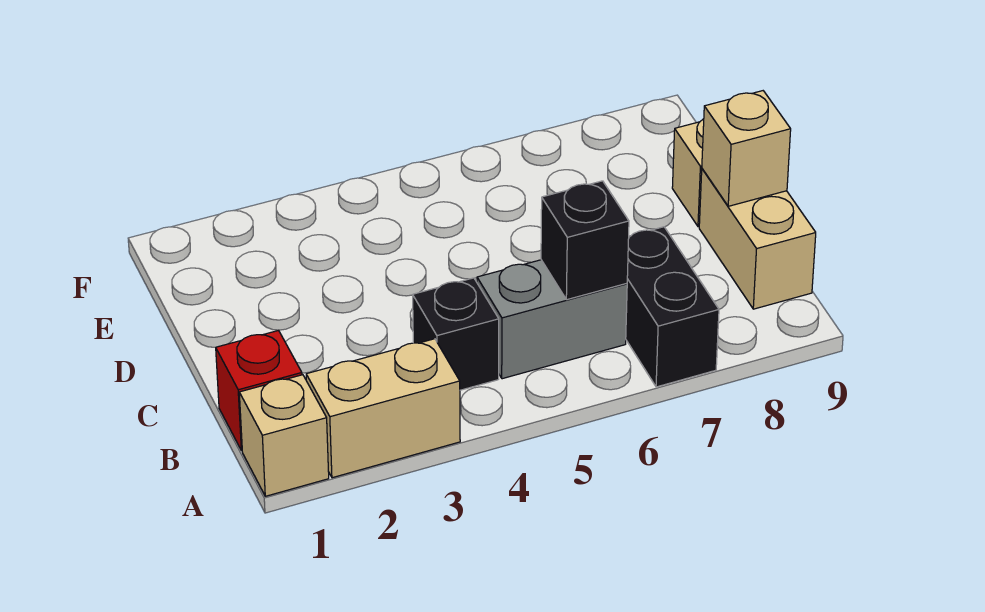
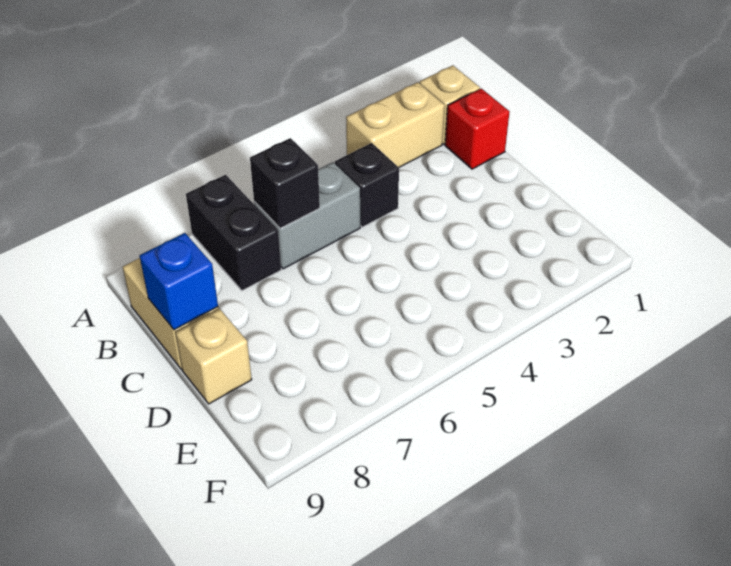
tan brick C9 level 2 -> blue brick C9 level 2

